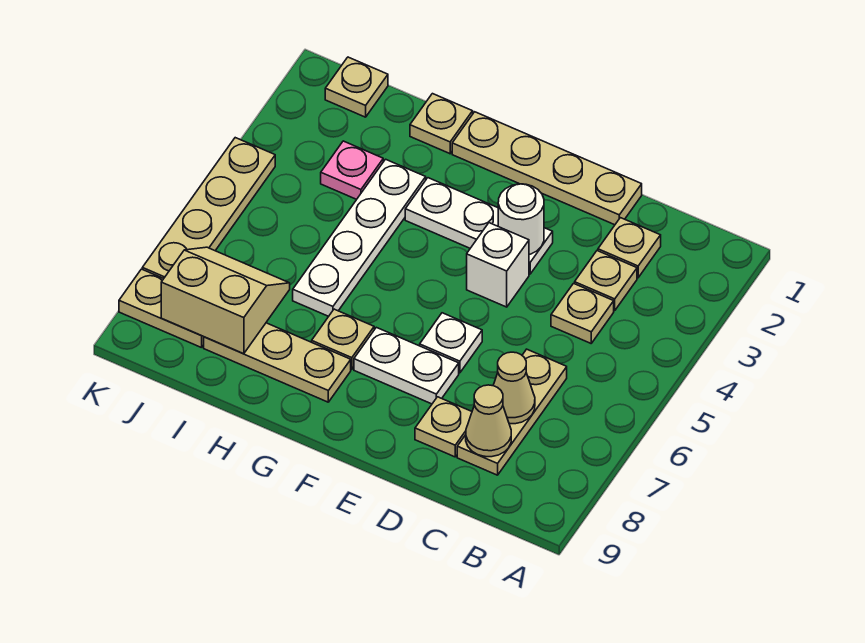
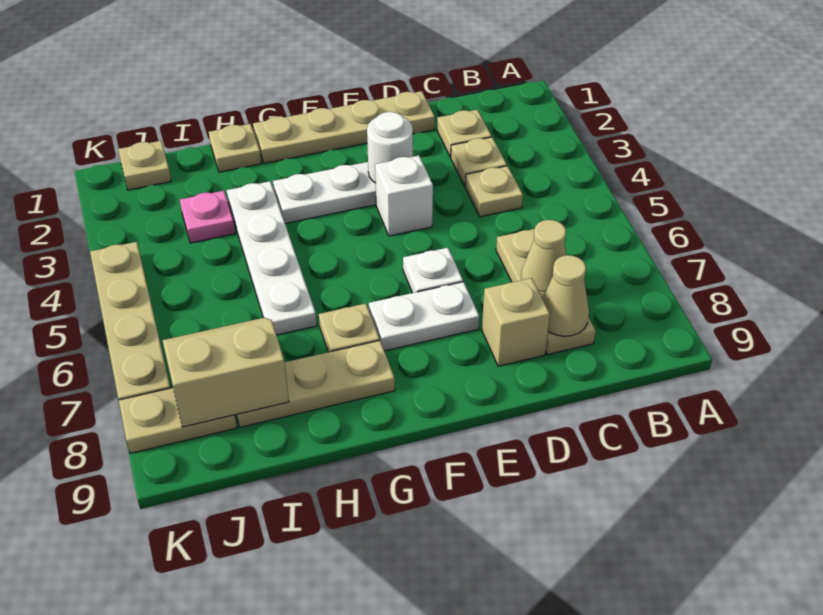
tan plate D8 level 1 -> tan brick D8 level 1

